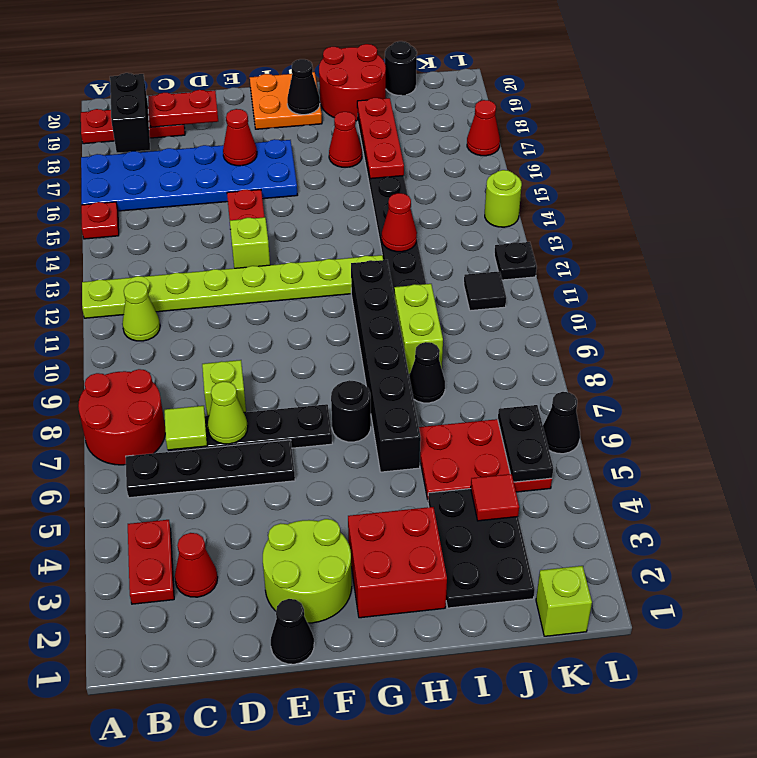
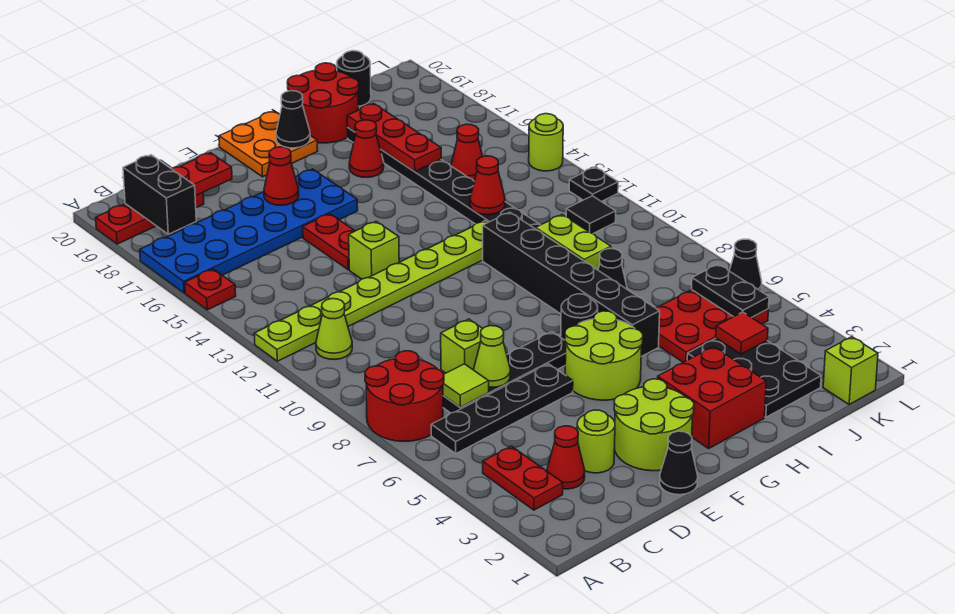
none -> lime round brick D3 level 1
none -> lime round brick F5:G6 level 1
red cone L17 level 1 -> red cone J15 level 1

